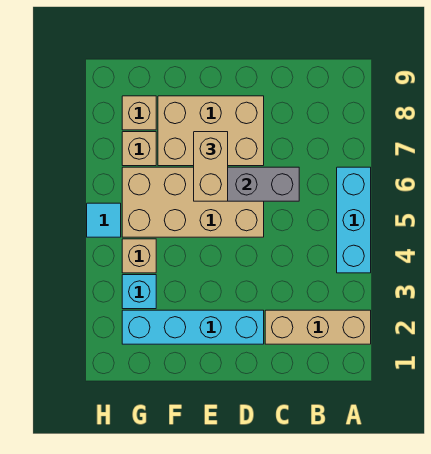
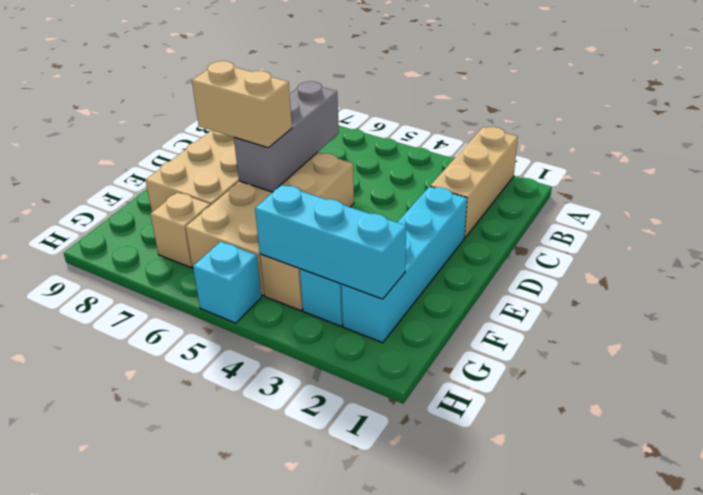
cyan brick A4:A6 level 1 -> cyan brick G2:G4 level 2
tan brick G8 level 1 -> none
cyan tile H5 level 1 -> cyan brick H5 level 1

